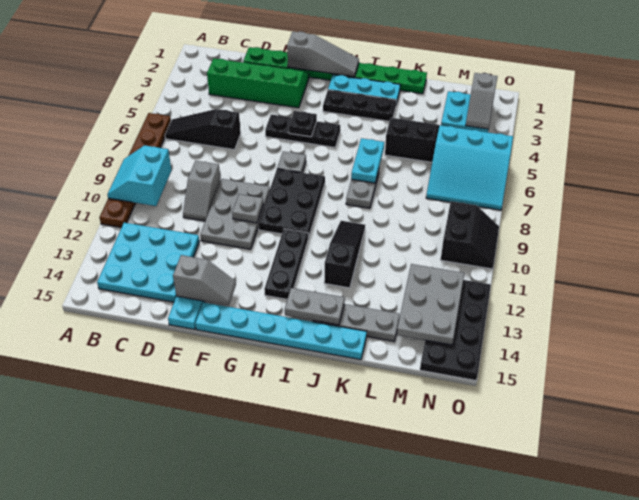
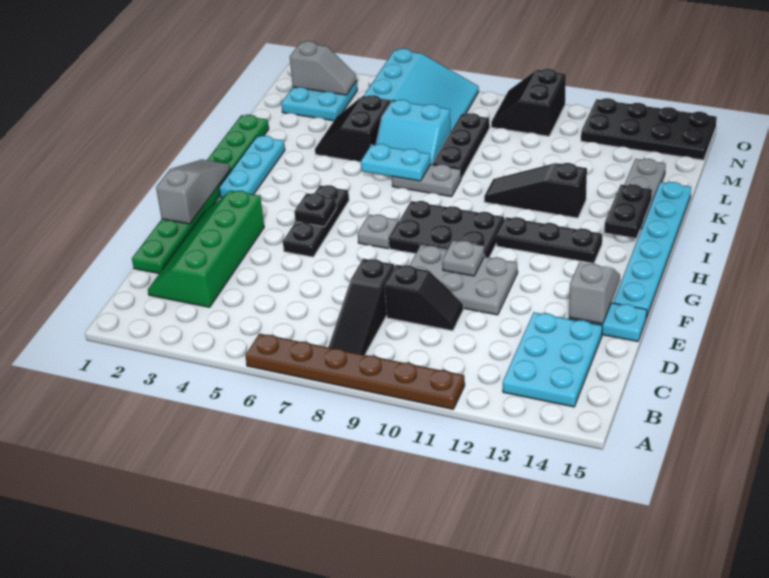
cyan slope A9:B10 level 2 top B -> cyan slope K6:L7 level 1 top L
black slope B6:D6 level 1 top D -> black slope B8:D8 level 1 top D
cyan plate B12:D14 level 1 -> cyan plate B13:D14 level 1
grey slope D9:D10 level 1 top 9 -> black slope D9:D10 level 1 top 9
black plate H3:J3 level 1 -> black plate K8:M8 level 1
grey plate I14:J14 level 2 -> black plate I14:J14 level 2
grey plate M12:N14 level 2 -> none
black slope N9:O10 level 1 top N -> black slope N9:O10 level 1 top 10

